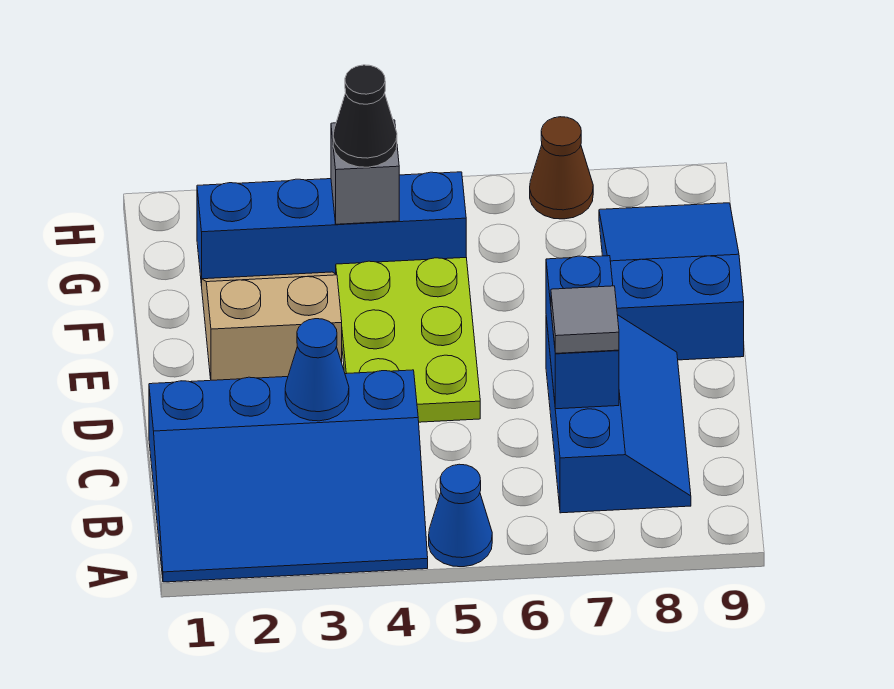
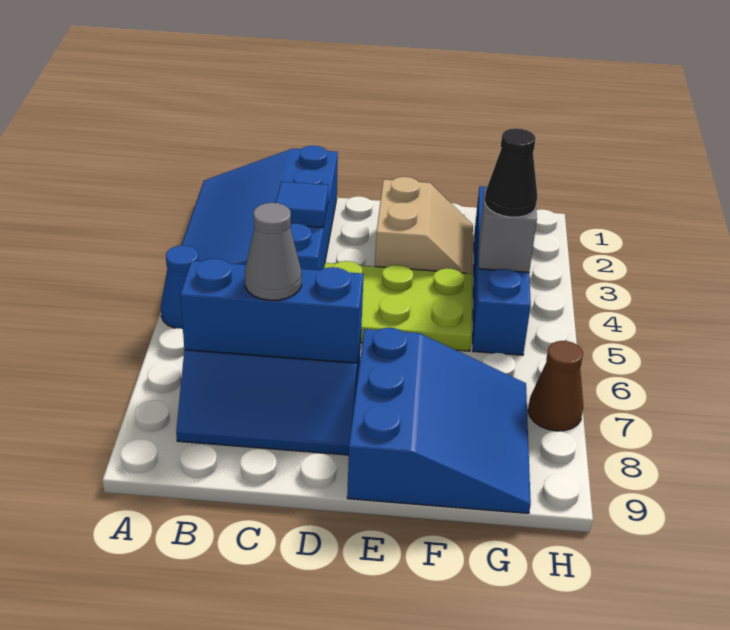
blue cone C3 level 2 -> blue tile C3 level 2
blue brick C7:D7 level 2 -> blue brick B7:D7 level 2
grey tile C7 level 3 -> grey cone C7 level 3
blue slope E8:G9 level 1 top E -> blue slope E7:G9 level 1 top E

